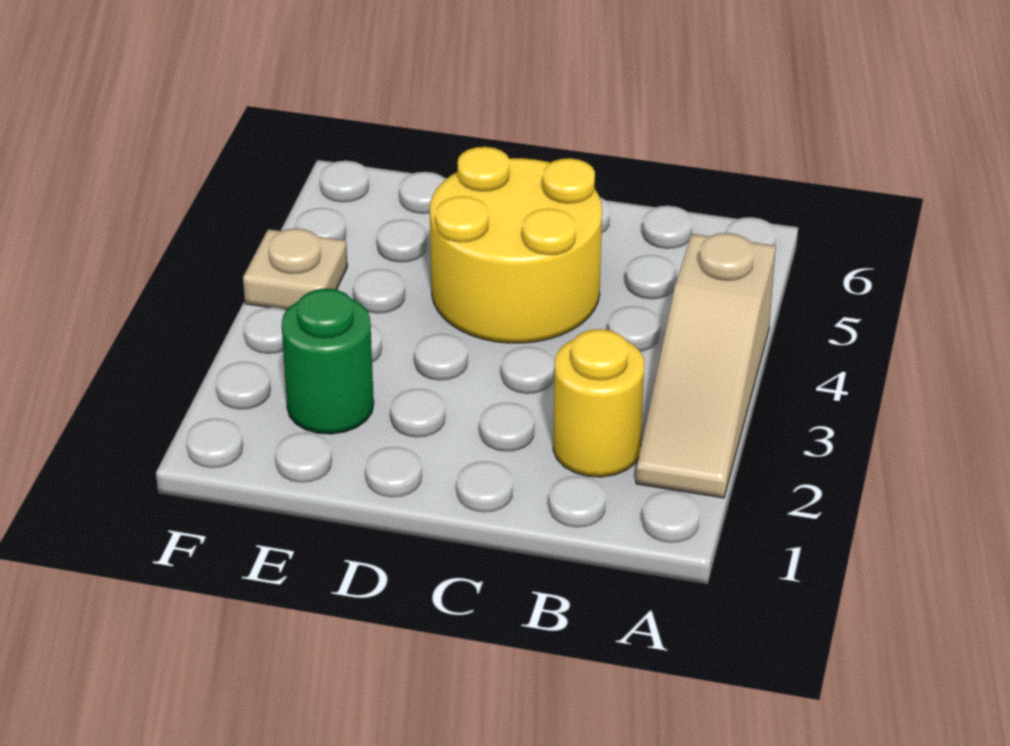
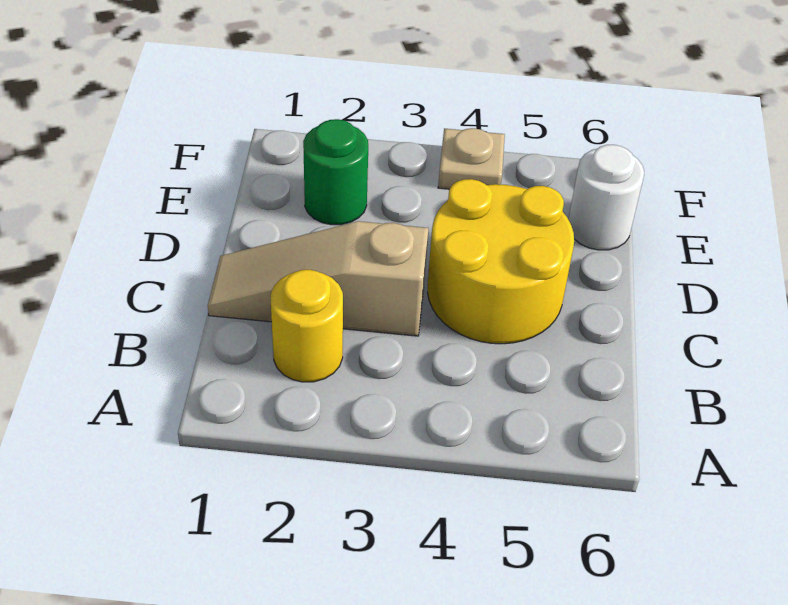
tan slope A2:A4 level 1 top 4 -> tan slope C1:C3 level 1 top 3
none -> white round brick E6 level 1

